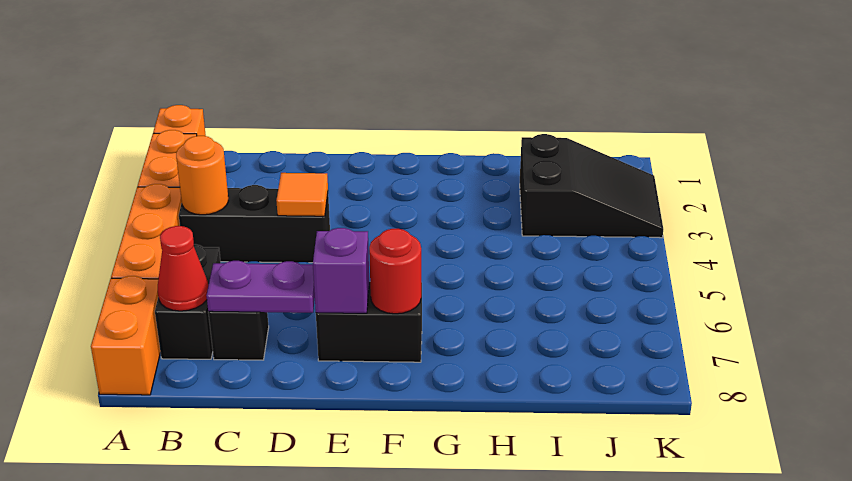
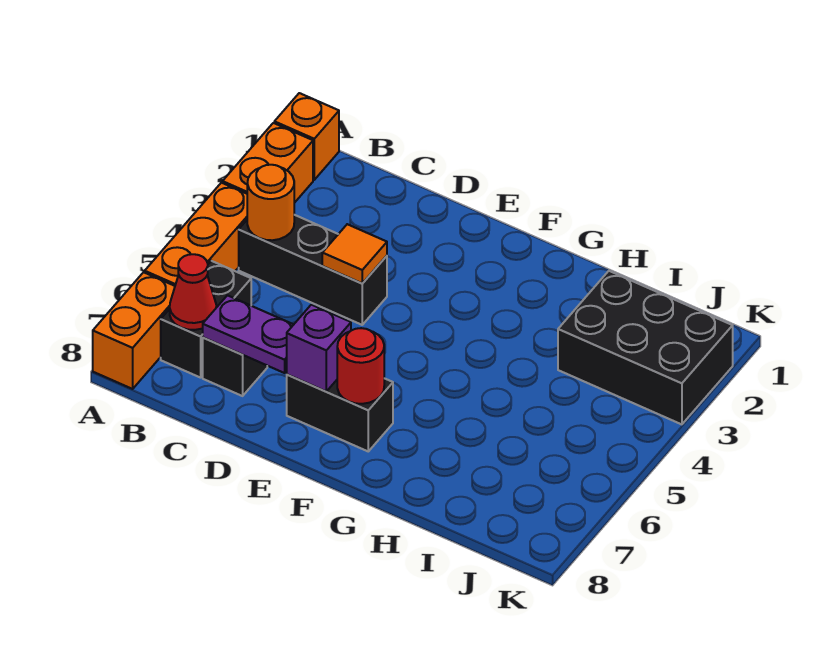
black slope I2:K3 level 1 top I -> black brick I2:K3 level 1

